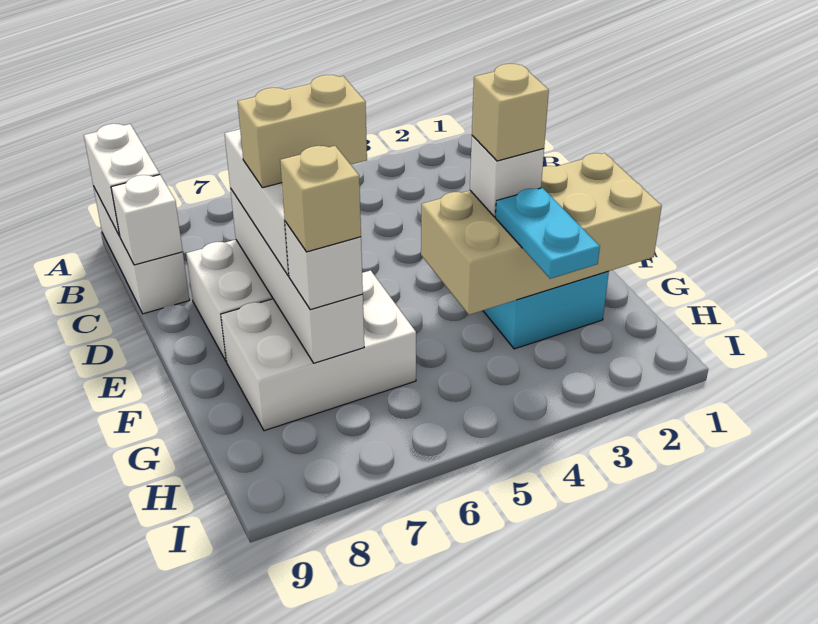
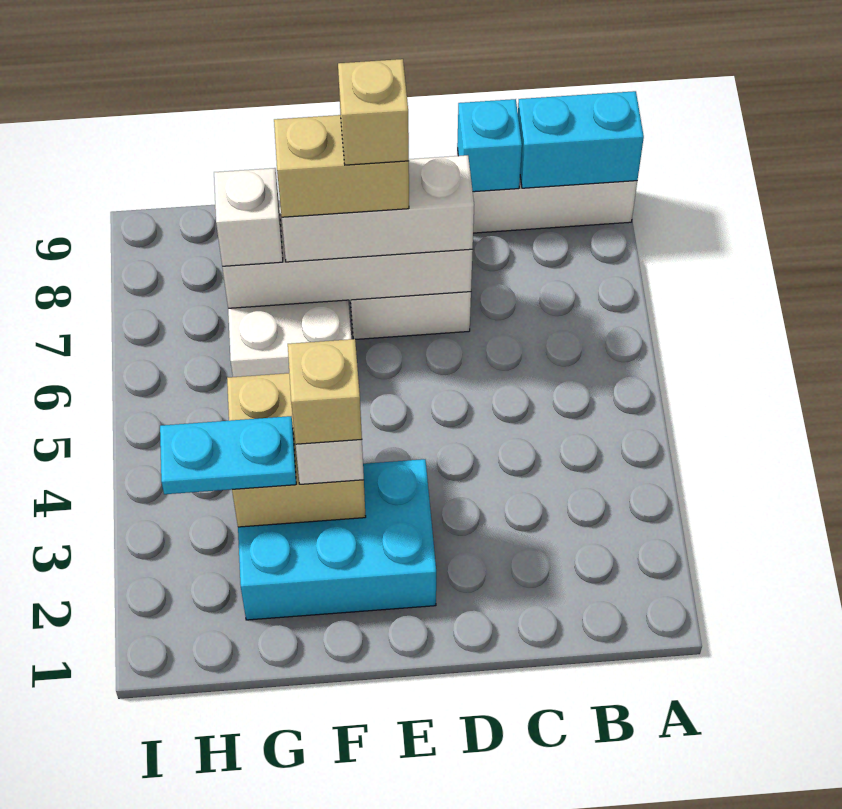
white brick A9:B9 level 2 -> cyan brick A9:B9 level 2
white brick C9 level 2 -> cyan brick C9 level 2
tan brick E6:E7 level 4 -> tan brick E7:F7 level 4
tan brick F1:G4 level 2 -> tan brick F3:G4 level 2
tan brick G7 level 4 -> tan brick E7 level 5

